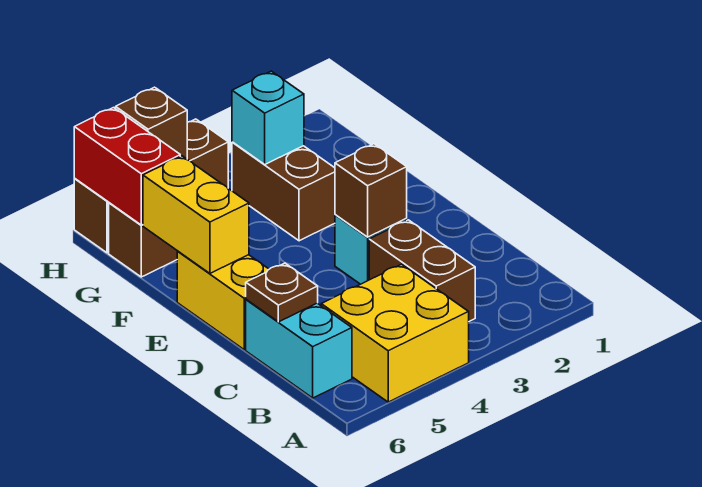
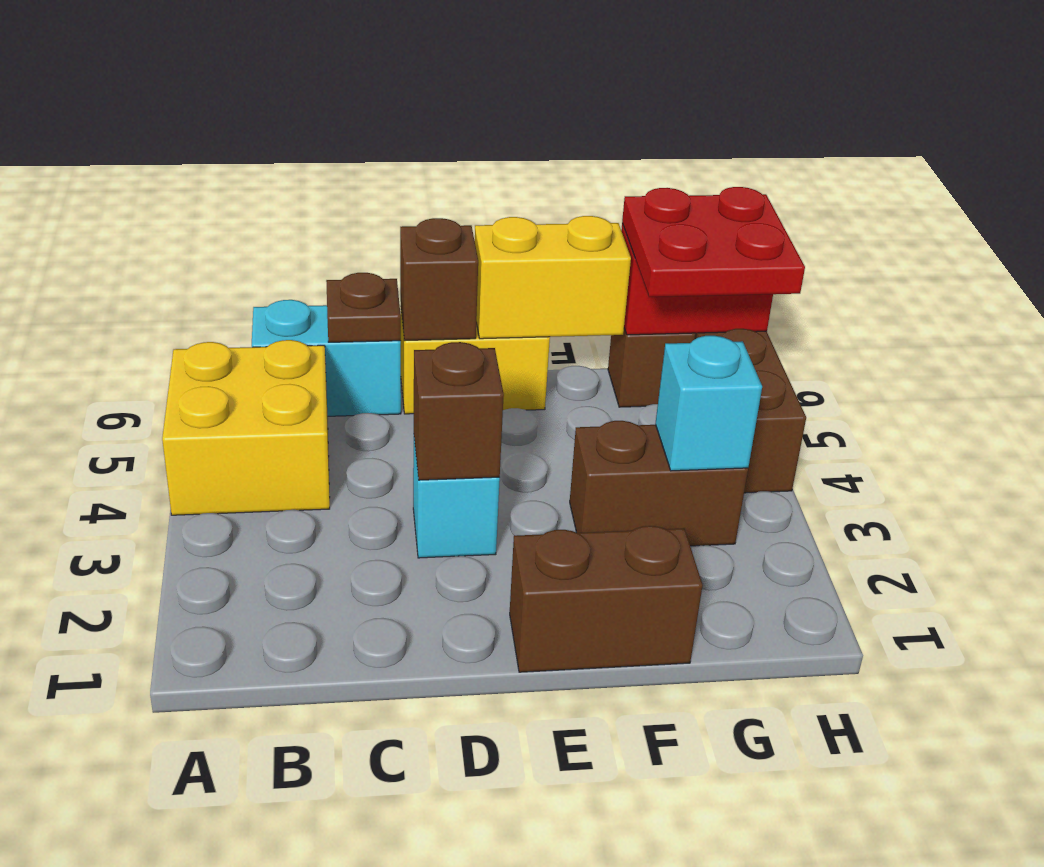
brown brick B3:C3 level 1 -> brown brick E1:F1 level 1
none -> red plate G5:H6 level 3
brown brick H5 level 2 -> brown brick D6 level 2

